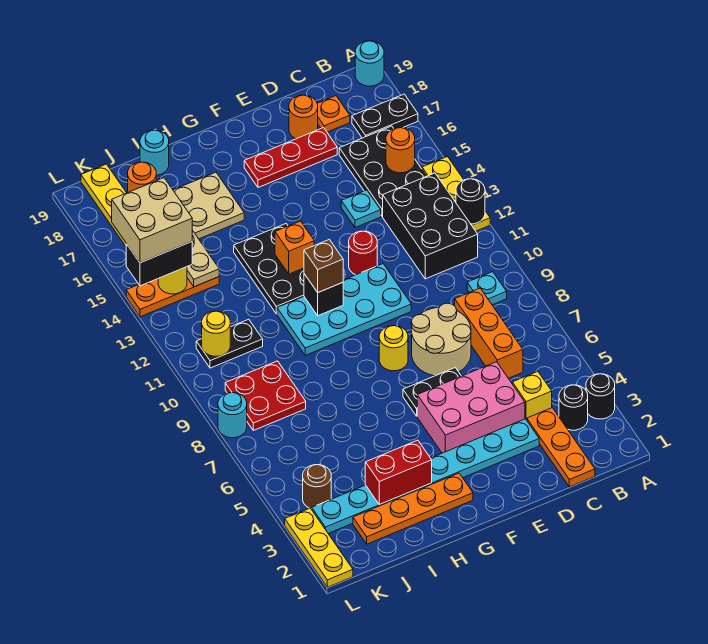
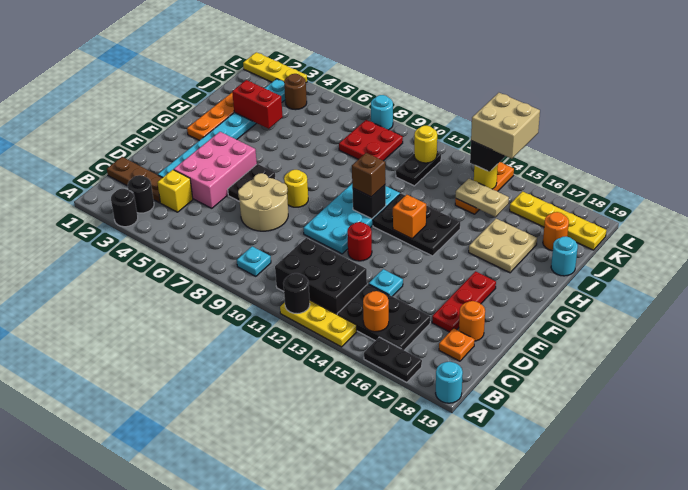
black plate A17:B17 level 1 -> black plate A16:A17 level 1
orange plate C1:C3 level 1 -> brown plate C1:C3 level 1
orange brick C6:C8 level 1 -> none
red brick H3:I3 level 2 -> red brick I3:I4 level 2

